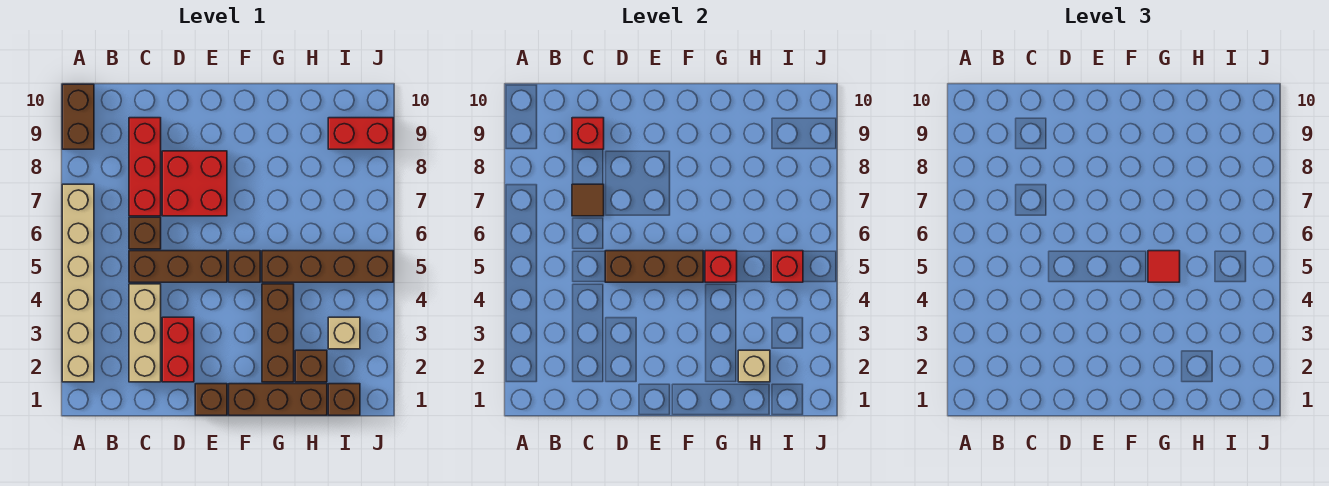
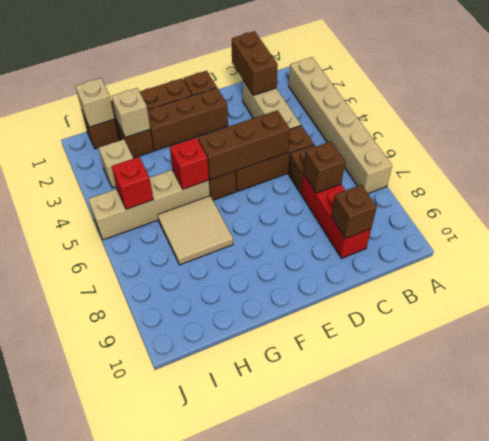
brown brick A9:A10 level 1 -> brown brick C1:C2 level 2
brown tile C7 level 2 -> brown brick C7 level 2
red brick C9 level 2 -> brown brick C9 level 2
red brick D2:D3 level 1 -> none
red brick D7:E8 level 1 -> none
brown brick G2:G4 level 1 -> brown brick E2:G2 level 1
brown brick G5:J5 level 1 -> tan brick G5:J5 level 1
red tile G5 level 3 -> none
none -> tan tile G6:H7 level 1
none -> tan brick I1 level 2
red brick I9:J9 level 1 -> none

